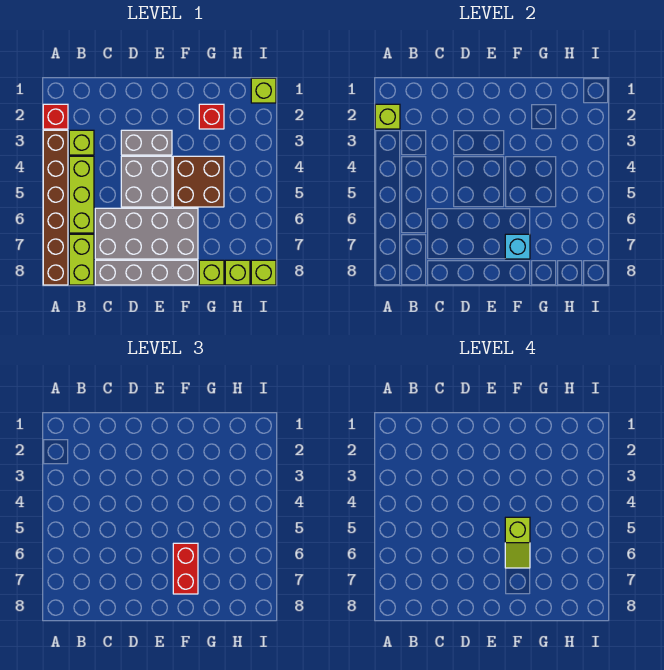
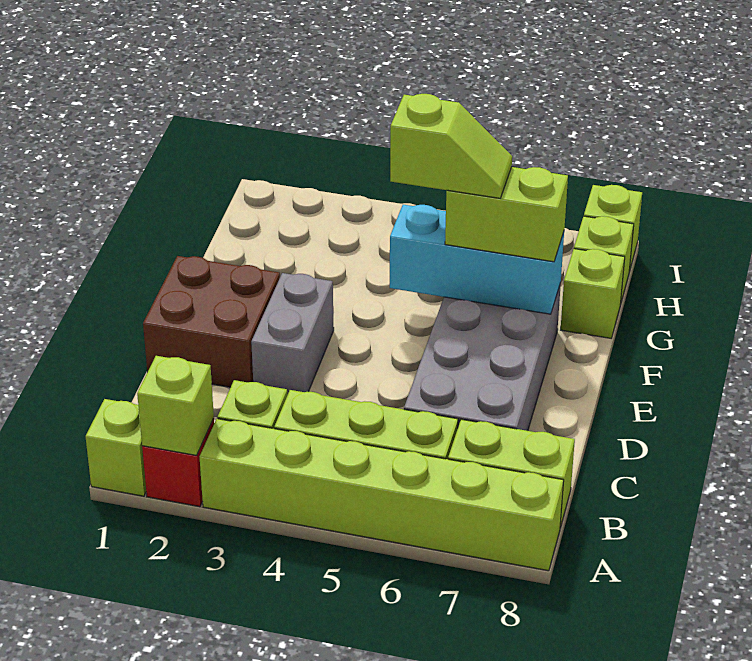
brown brick A3:A8 level 1 -> lime brick A3:A8 level 1
grey brick C8:F8 level 1 -> none
grey brick D4:E5 level 1 -> none
brown brick F4:G5 level 1 -> brown brick D1:E2 level 1
red brick F6:F7 level 3 -> lime brick F6:F7 level 3
cyan brick F7 level 2 -> cyan brick F5:F7 level 2
red brick G2 level 1 -> none
lime brick I1 level 1 -> lime brick A1 level 1

